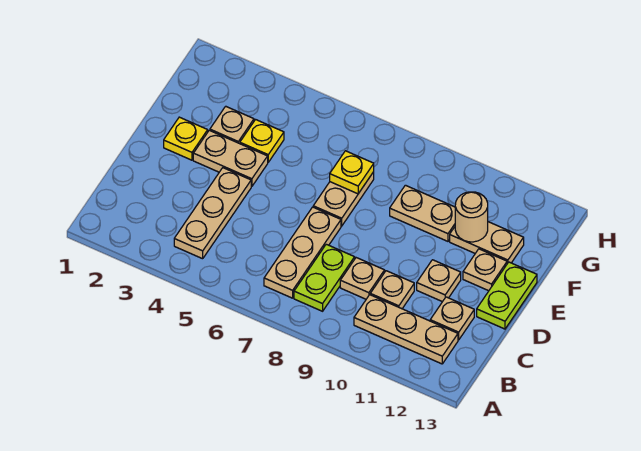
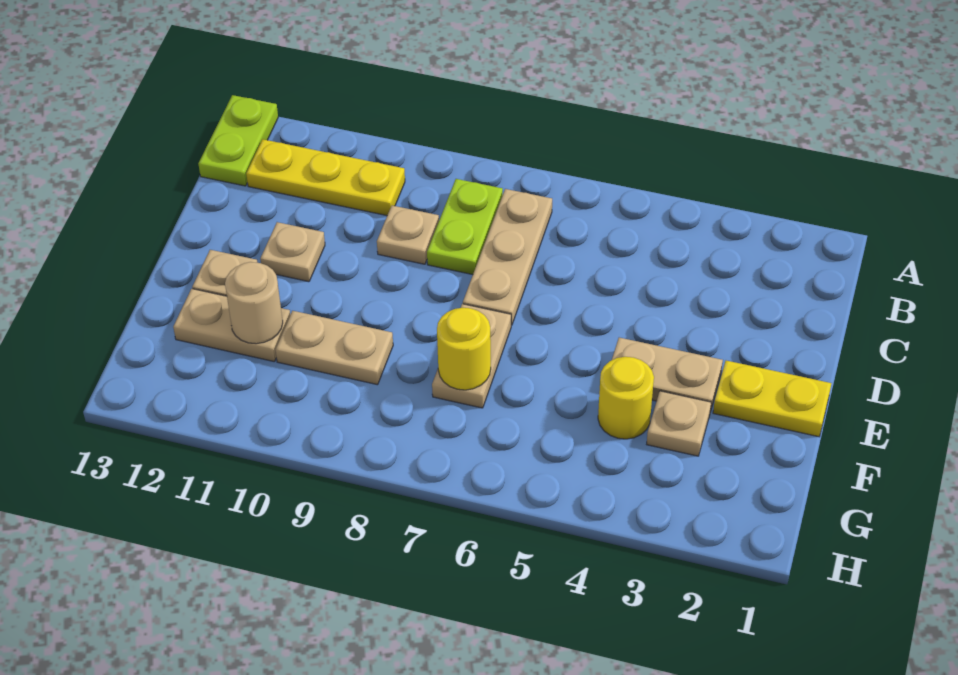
tan plate B4:D4 level 1 -> none
tan plate B10:B12 level 1 -> yellow plate B10:B12 level 1
tan plate C10 level 1 -> none
tan plate C12 level 1 -> none
lime plate D13:E13 level 1 -> lime plate A13:B13 level 1
yellow plate E2 level 1 -> yellow plate E1:E2 level 1
yellow plate F4 level 1 -> yellow round brick F4 level 1
yellow plate F7 level 2 -> yellow round brick F7 level 2

